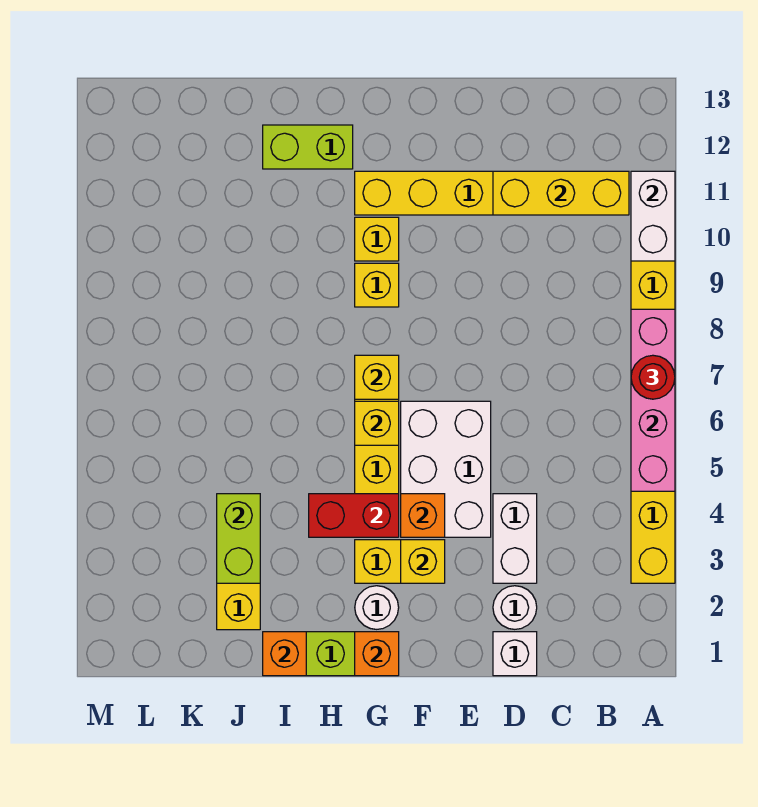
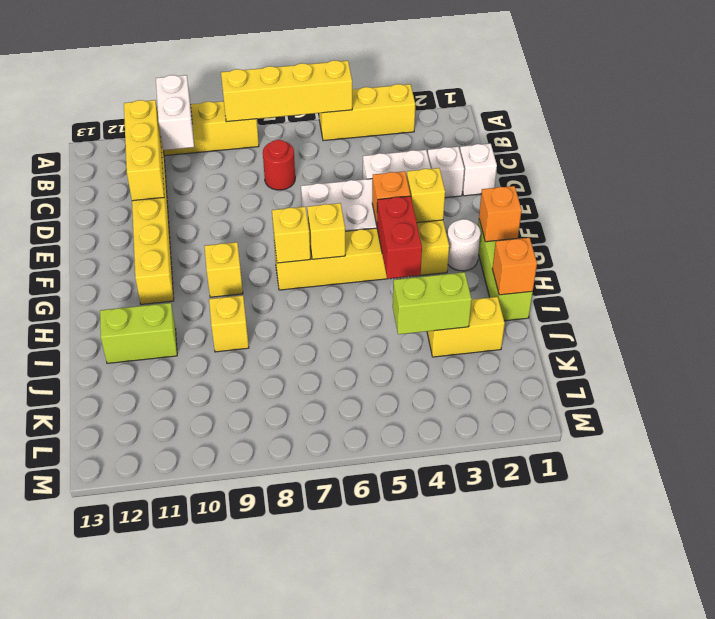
pink brick A5:A8 level 2 -> yellow brick A5:A8 level 2
red round brick A7 level 3 -> red round brick C7 level 1
white brick A10:A11 level 2 -> white brick A10:B10 level 2
white round brick D2 level 1 -> white brick D2 level 1
yellow brick G10 level 1 -> yellow brick I9 level 1
lime brick H12:I12 level 1 -> lime brick I11:I12 level 1

